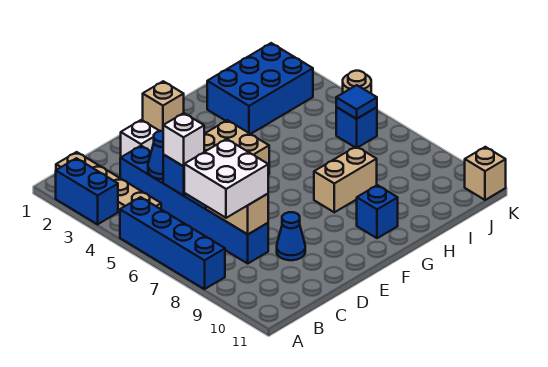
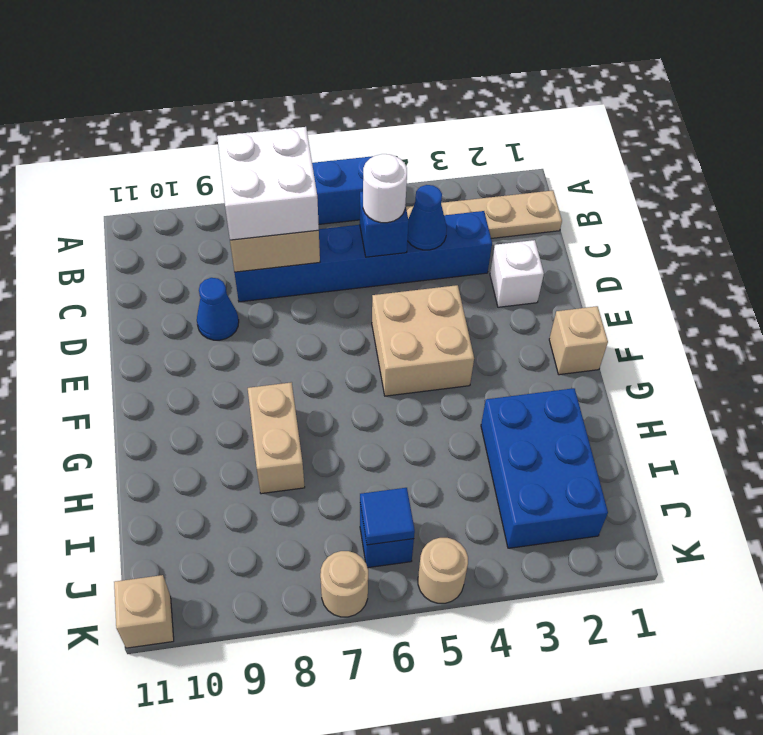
blue brick A2:A3 level 1 -> none
white brick C5 level 3 -> white round brick C5 level 3
blue brick G10 level 1 -> none
none -> tan round brick K7 level 1

